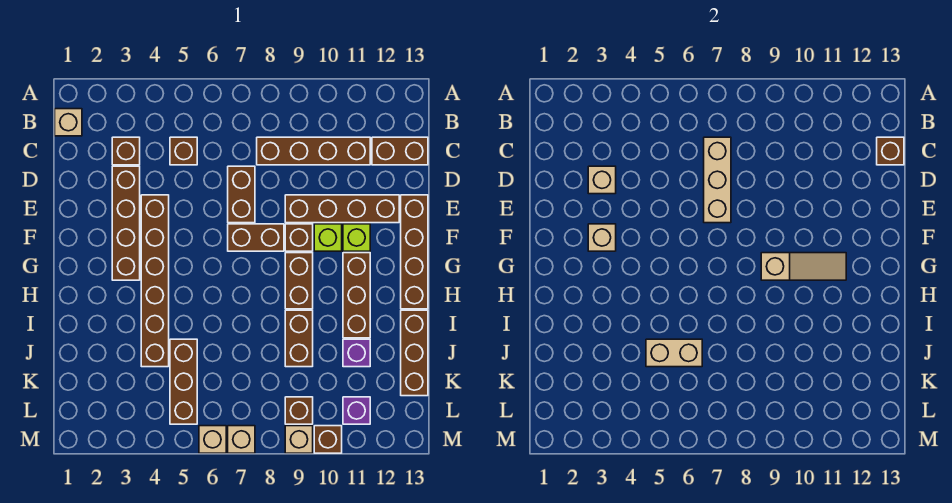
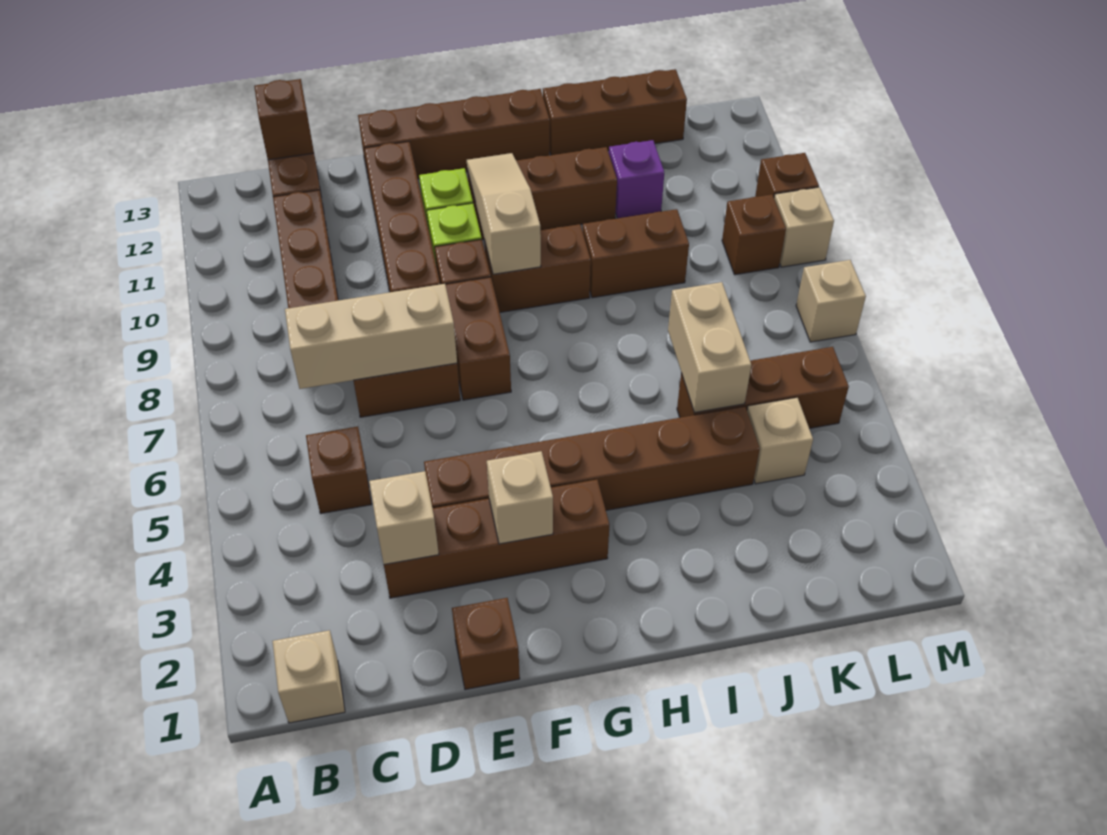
brown brick C3 level 1 -> brown brick E1 level 1
purple brick L11 level 1 -> none
tan brick M6 level 1 -> tan brick K4 level 1

